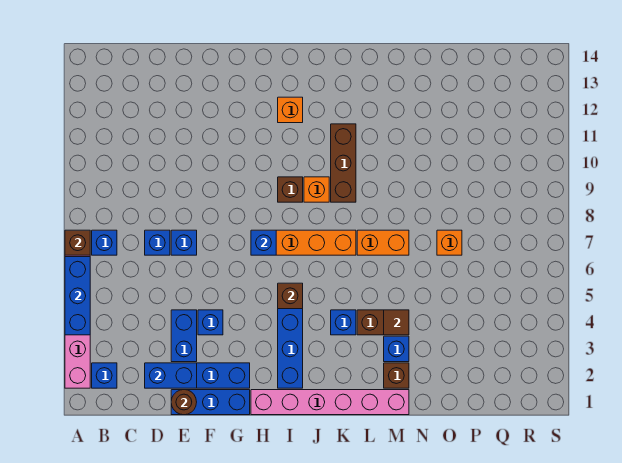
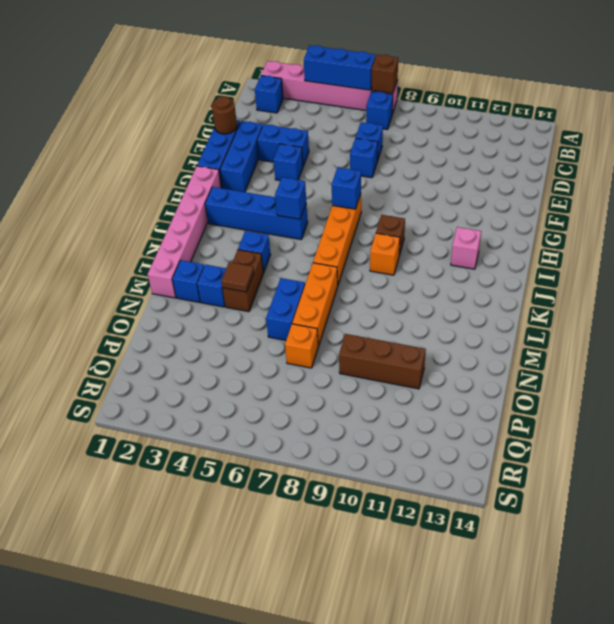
blue brick D2:E2 level 2 -> blue brick M6:N6 level 1
brown brick I5 level 2 -> blue brick I5 level 2
orange brick I12 level 1 -> pink brick I12 level 1
brown brick K9:K11 level 1 -> brown brick O9:O11 level 1
orange brick L7:M7 level 1 -> orange brick L7:N7 level 1
brown brick M2 level 1 -> blue brick M2 level 1

